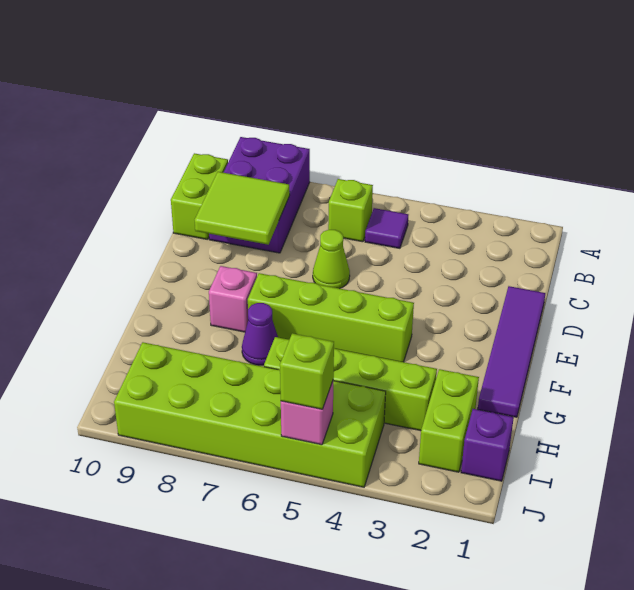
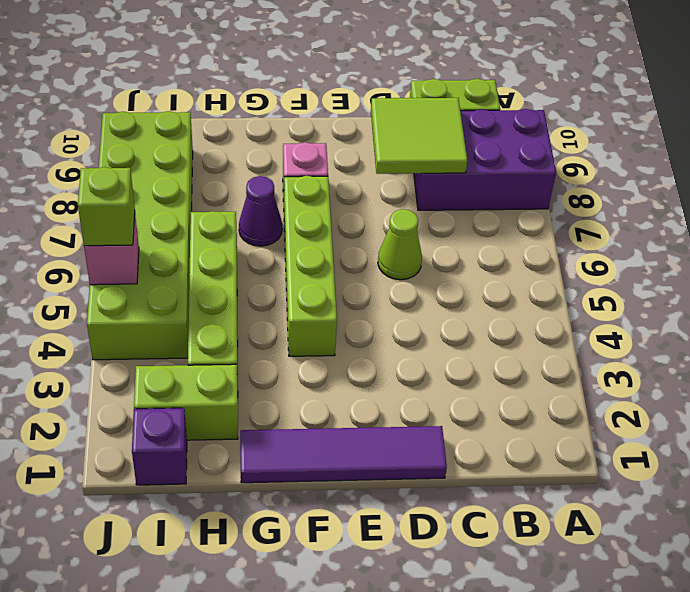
purple tile B5 level 1 -> none
lime brick B6 level 1 -> none

